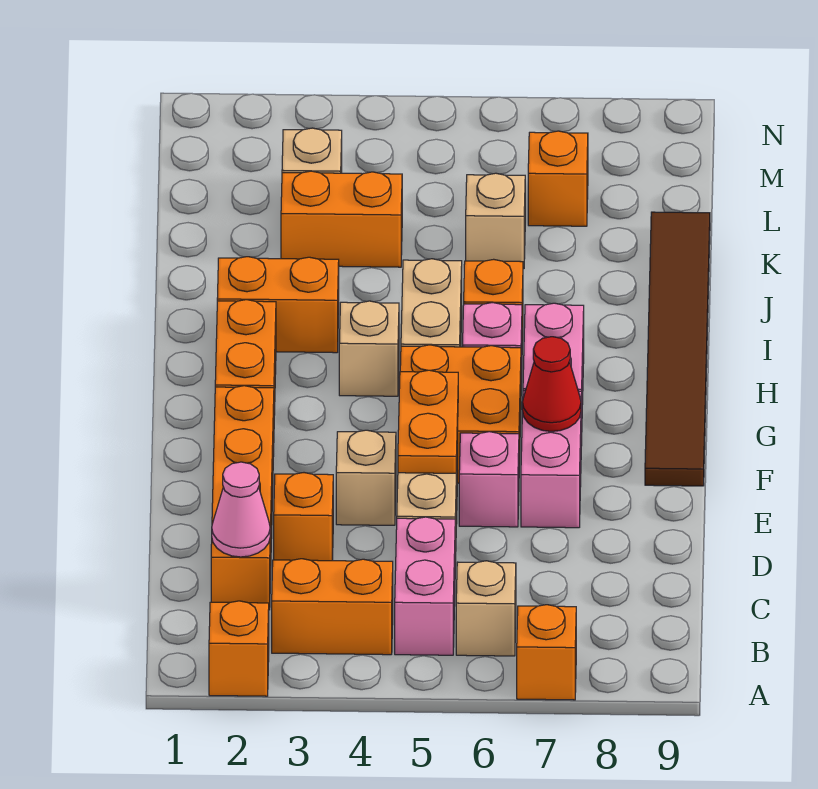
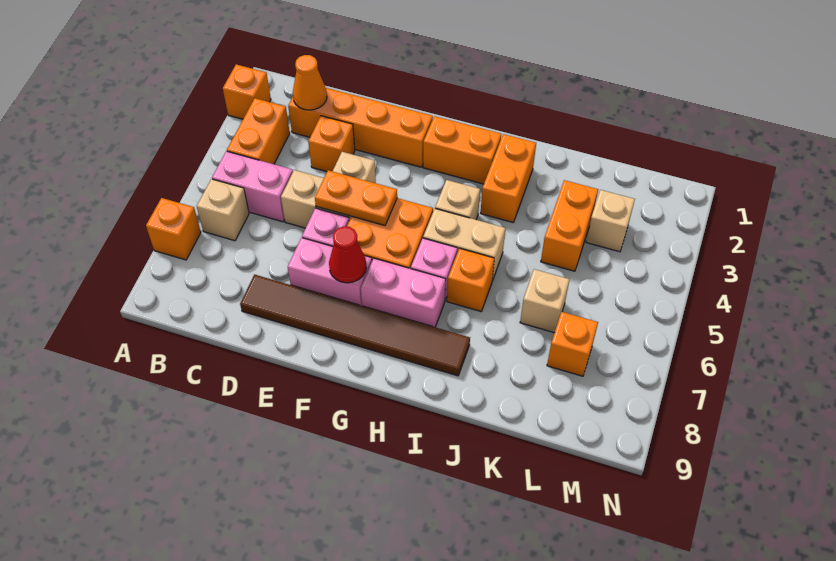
pink cone C2 level 2 -> orange cone C2 level 2
brown tile F9:K9 level 1 -> brown tile D8:I8 level 1

